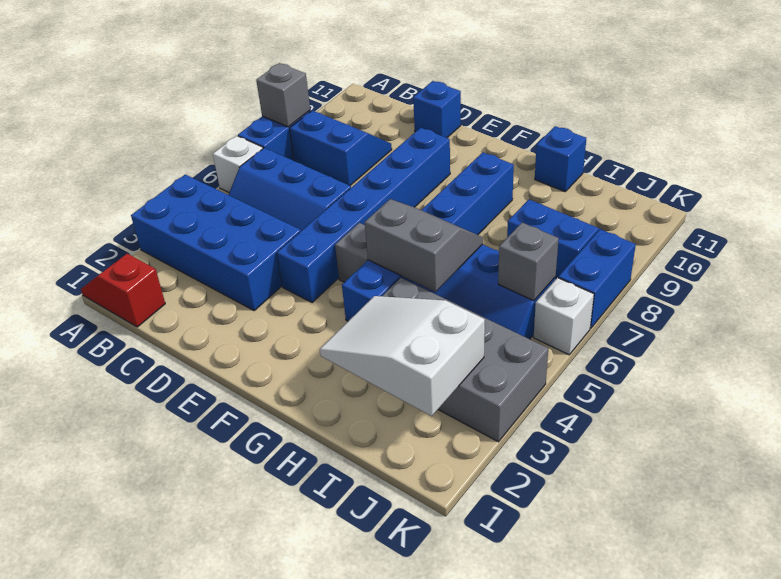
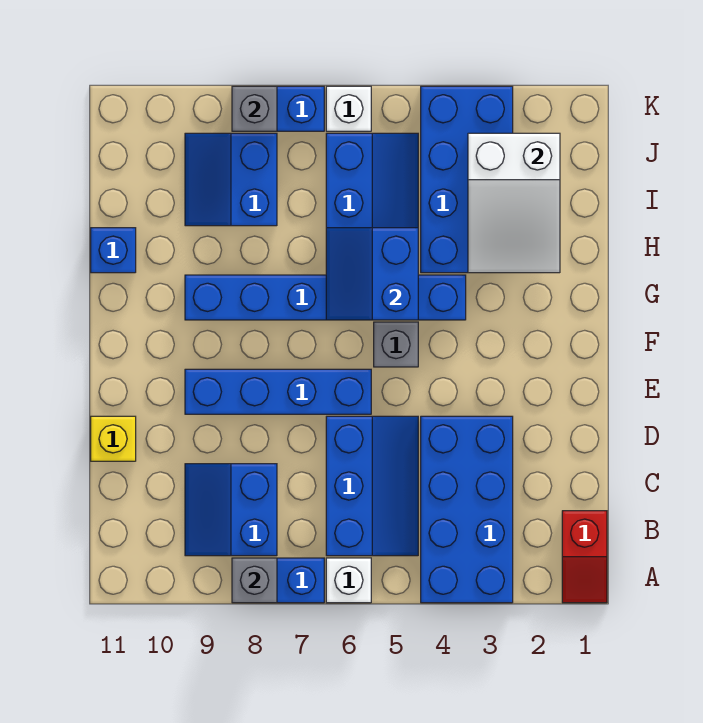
blue brick D11 level 1 -> yellow brick D11 level 1
blue brick E4:E9 level 1 -> blue brick E6:E9 level 1
grey slope G5:H6 level 2 top 5 -> blue slope G5:H6 level 2 top 5
grey brick H3:K4 level 1 -> blue brick H3:K4 level 1
grey brick J6 level 2 -> grey brick K8 level 2

